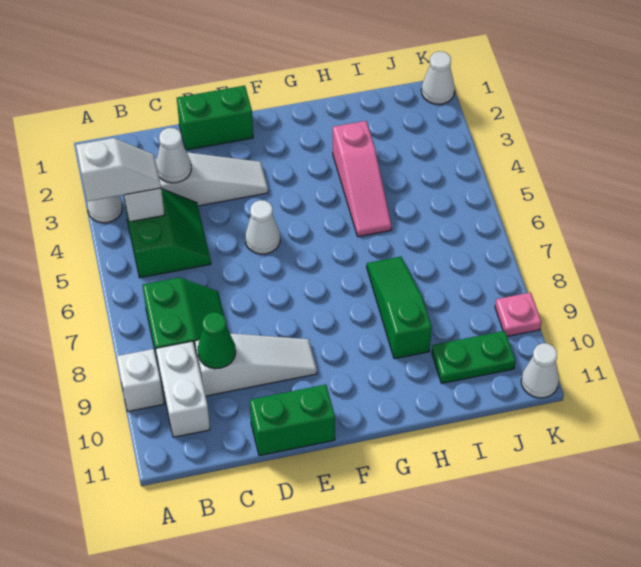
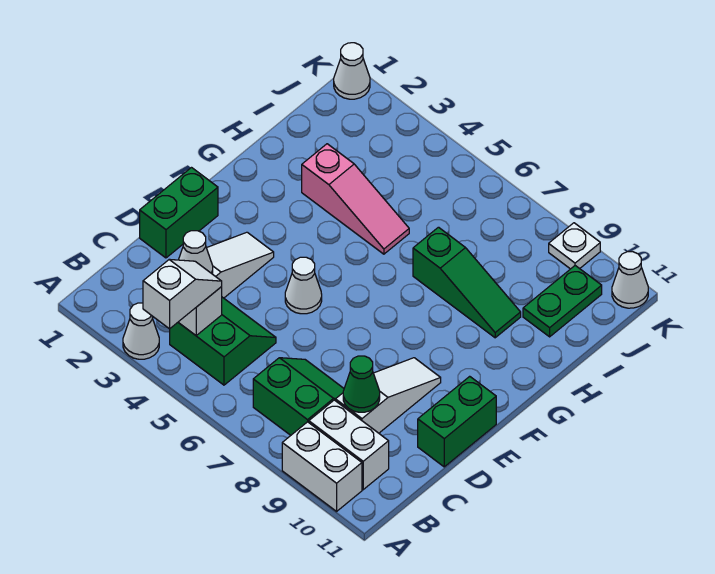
white brick A9 level 1 -> white brick A9:A10 level 1
green slope H7:H9 level 1 top 9 -> green slope H7:H9 level 1 top 7
pink plate K9 level 1 -> white plate K9 level 1

